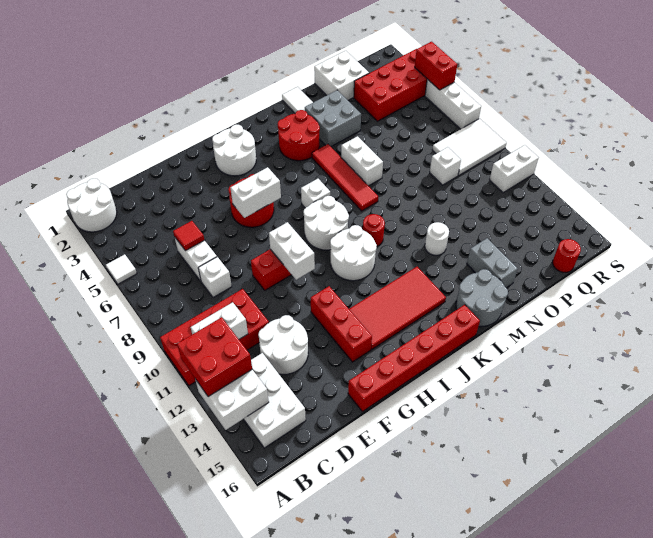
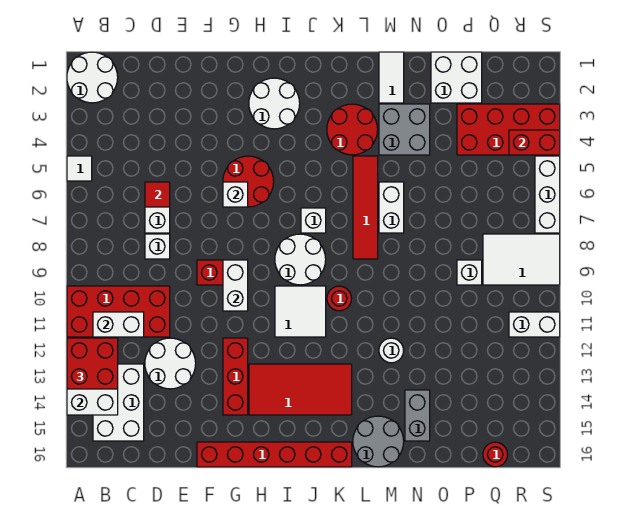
white brick G6:H6 level 2 -> white brick G6 level 2
white round brick I10:J11 level 1 -> white tile I10:J11 level 1
red brick S4:S5 level 2 -> red brick R4:S4 level 2

